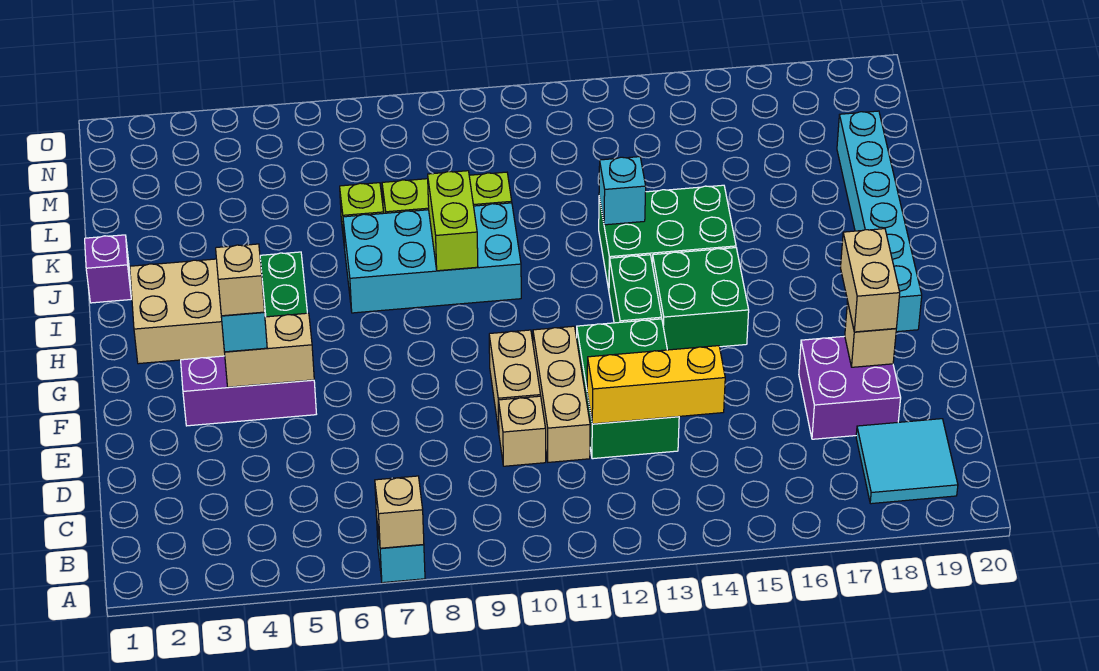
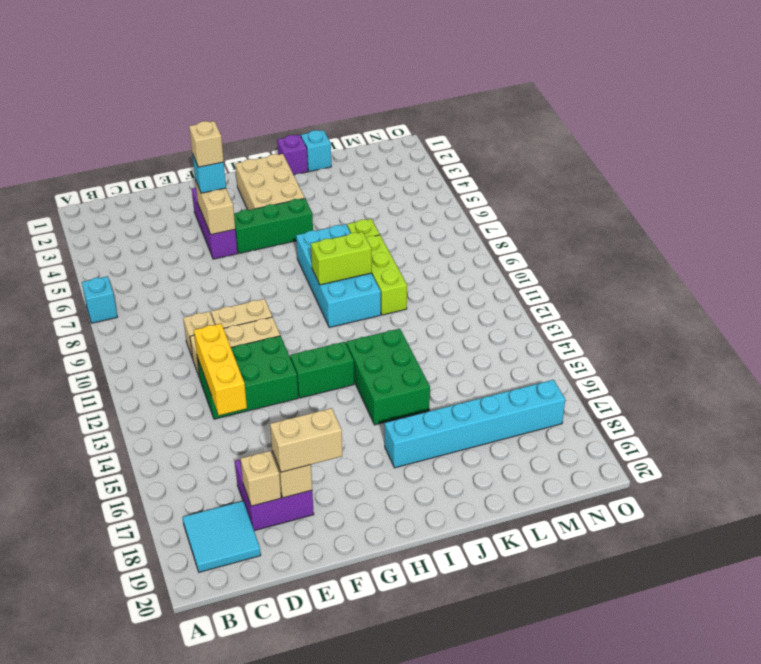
tan brick A7 level 2 -> tan brick D18 level 2
green brick G14:H15 level 1 -> none
cyan brick G19:L19 level 1 -> cyan brick I17:N17 level 1
cyan brick J13 level 2 -> cyan brick K1 level 1

